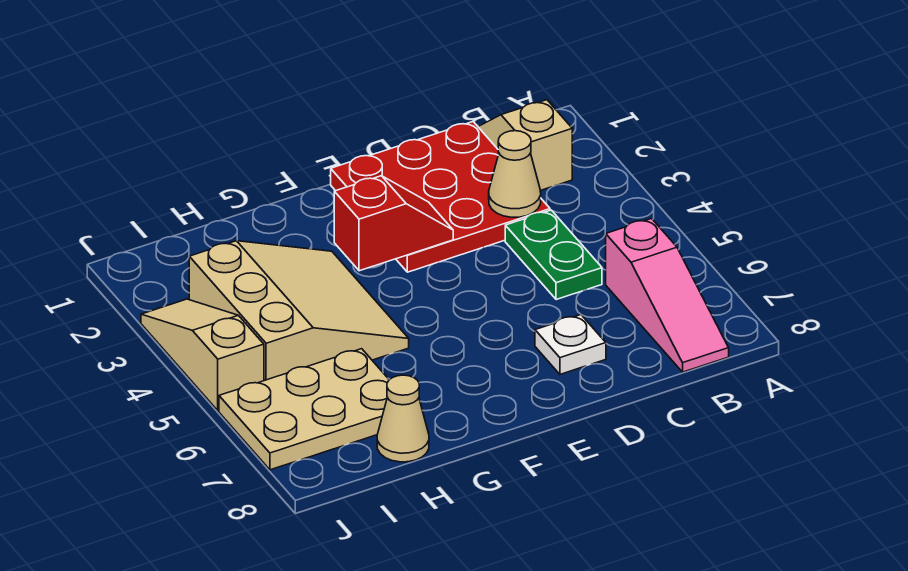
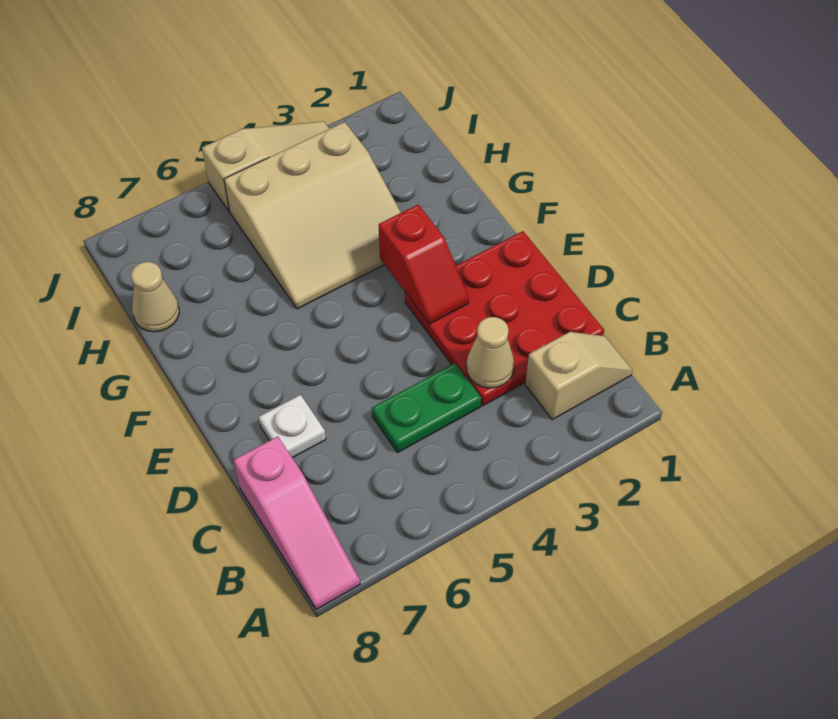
pink slope B6:B8 level 1 top 6 -> pink slope A8:C8 level 1 top C
tan plate H6:J7 level 1 -> none

